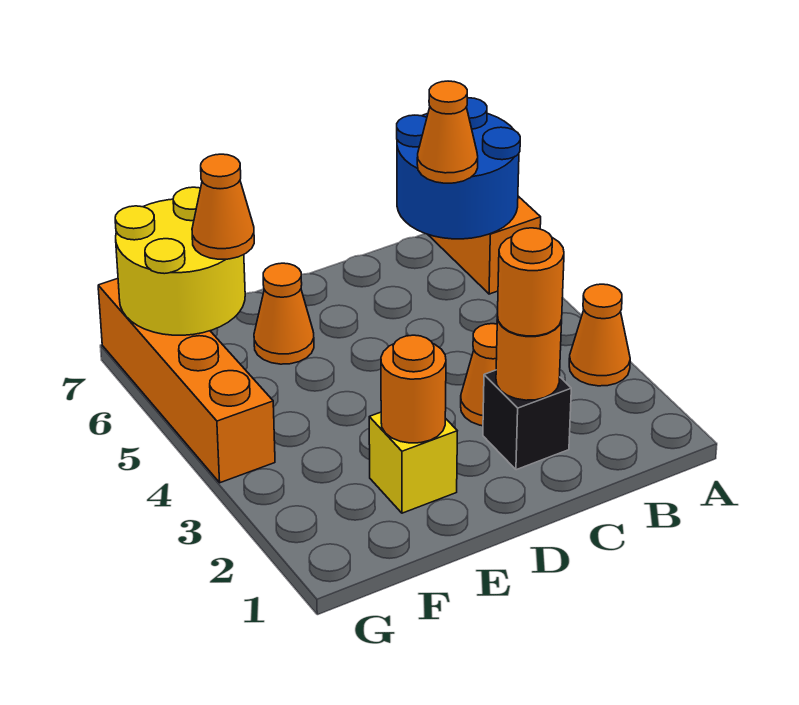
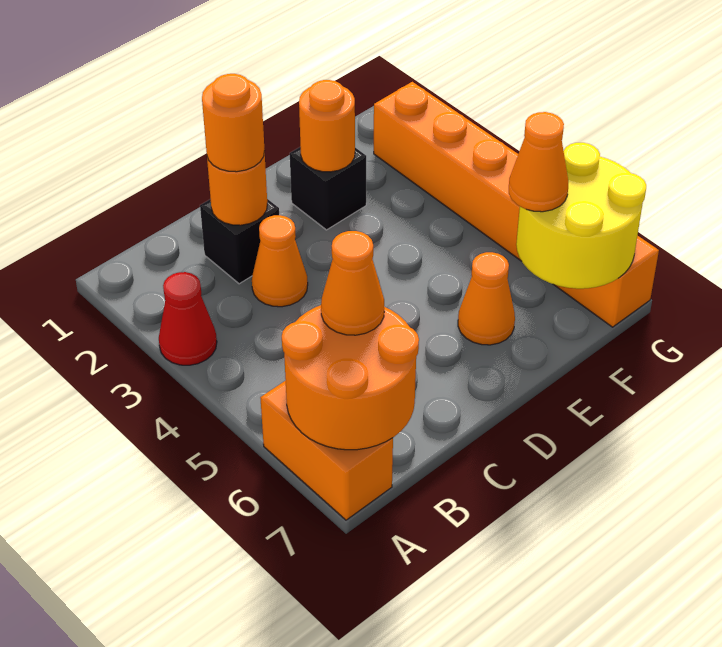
orange cone A3 level 1 -> red cone A3 level 1
blue round brick A6:B7 level 2 -> orange round brick A6:B7 level 2
yellow brick E2 level 1 -> black brick E2 level 1
orange brick G4:G7 level 1 -> orange brick G2:G7 level 1

